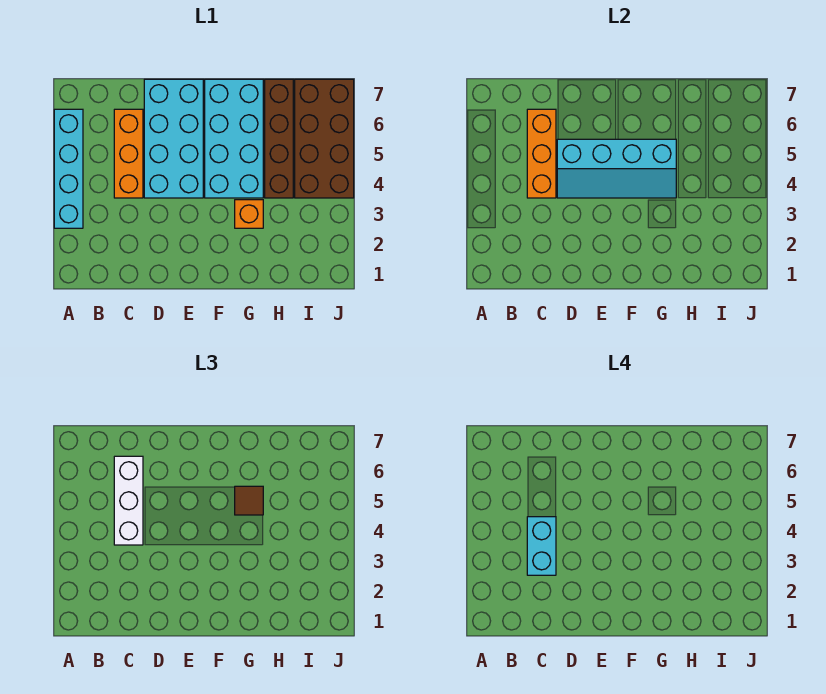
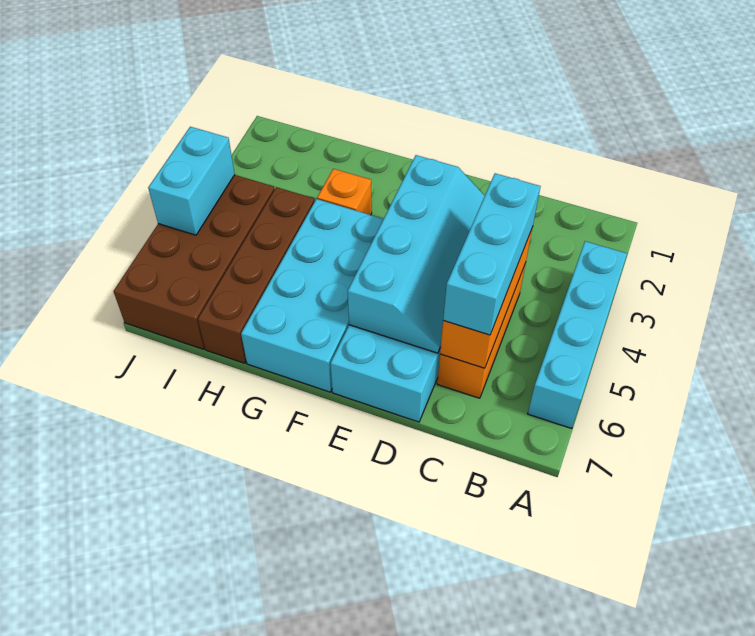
cyan brick C3:C4 level 4 -> cyan brick J4:J5 level 2
white brick C4:C6 level 3 -> cyan brick C4:C6 level 3
cyan slope D4:G5 level 2 top 5 -> cyan slope D3:E6 level 2 top E
brown tile G5 level 3 -> none

